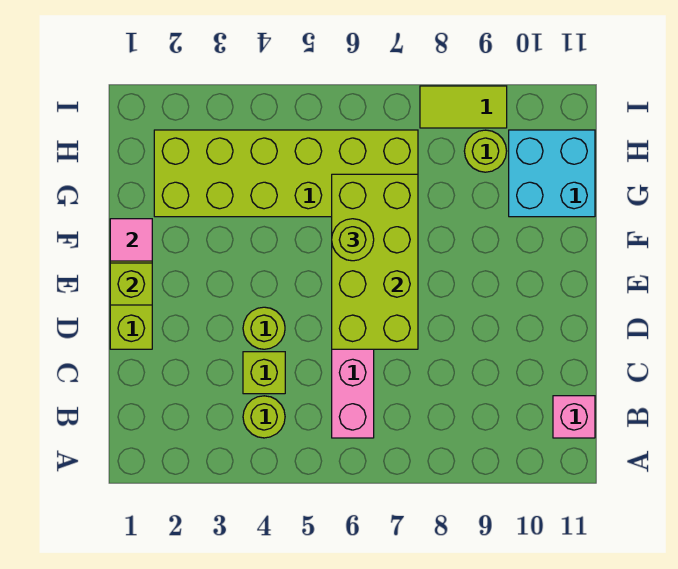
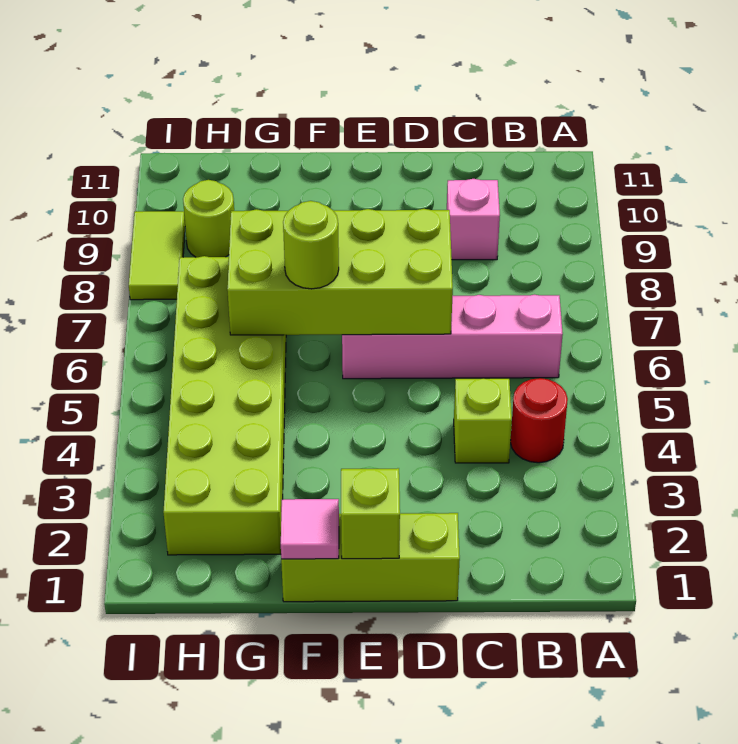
lime round brick B4 level 1 -> red round brick B4 level 1
pink brick B11 level 1 -> pink brick C9 level 1
lime round brick D4 level 1 -> none
cyan brick G10:H11 level 1 -> none

